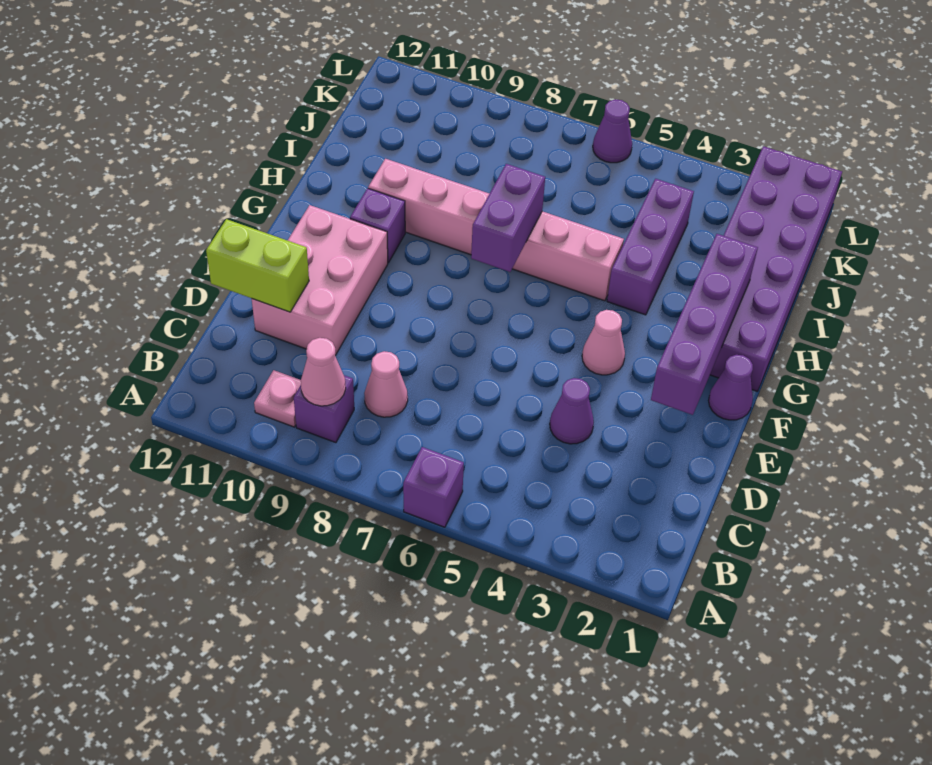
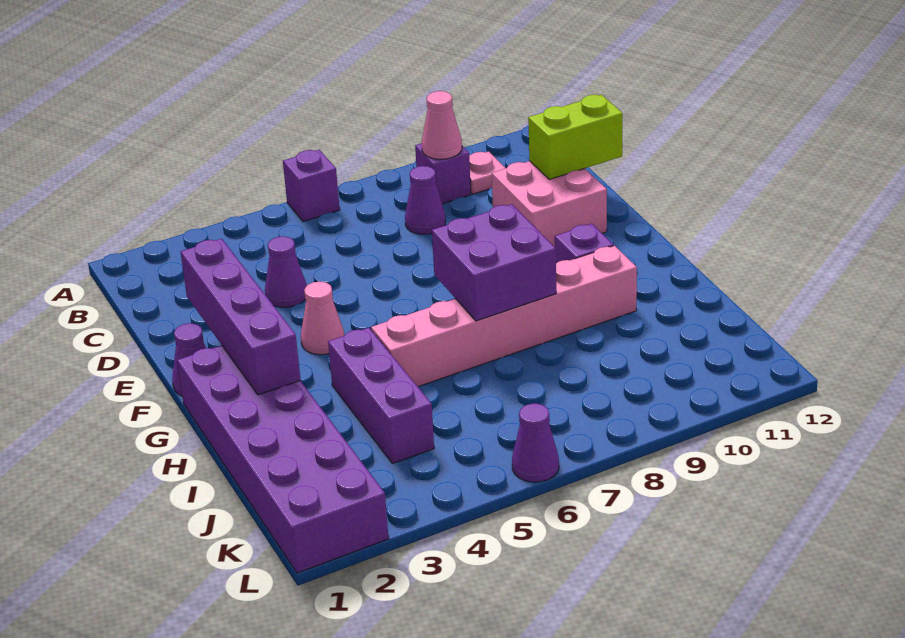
pink cone C8 level 1 -> purple cone C8 level 1
pink brick D10:F11 level 1 -> pink brick D10:E11 level 1
purple brick G7:H7 level 2 -> purple brick G7:H8 level 2

